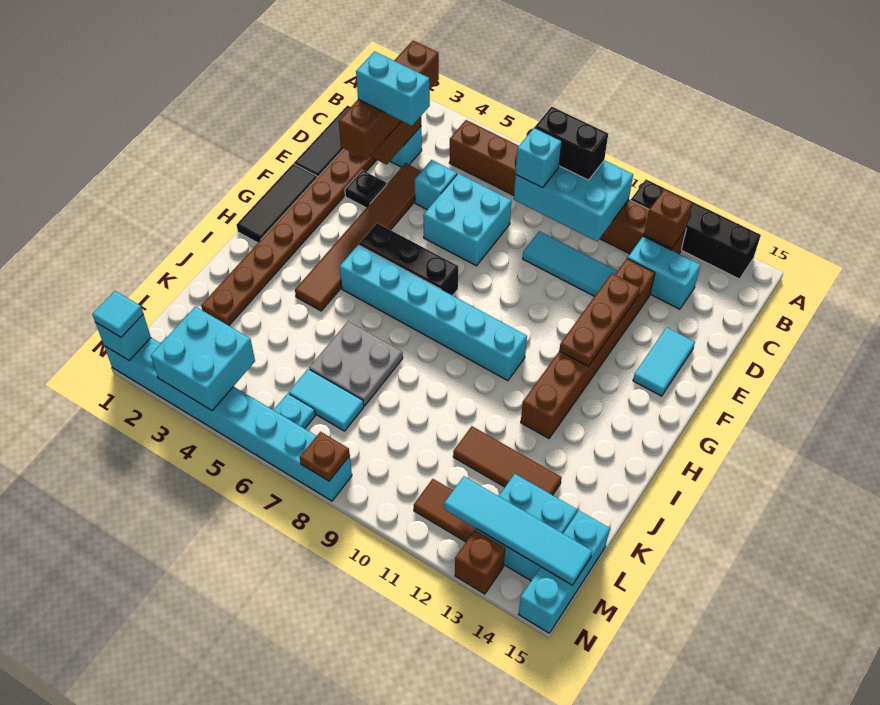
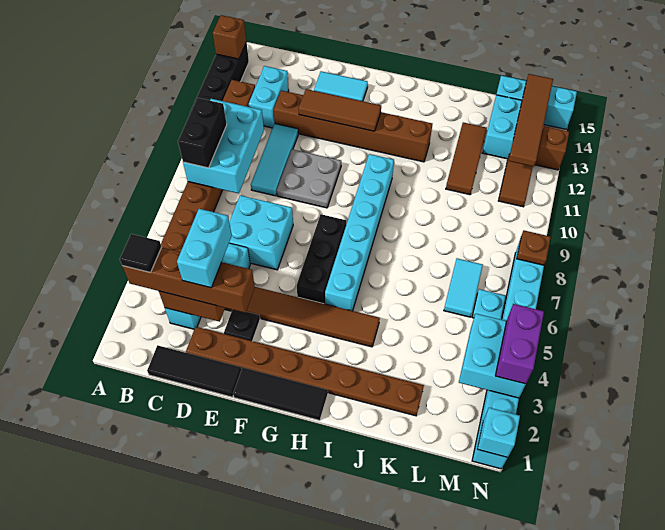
none -> black tile B3 level 4
brown brick B12 level 2 -> brown brick A14 level 2
cyan brick C8 level 3 -> none
brown plate E12:G12 level 2 -> brown tile E12:G12 level 2
grey plate J6:K7 level 1 -> grey plate E9:F10 level 1
cyan tile M12:M15 level 2 -> brown tile M12:M15 level 2
cyan tile N1 level 3 -> none
none -> purple brick N3:N4 level 3

